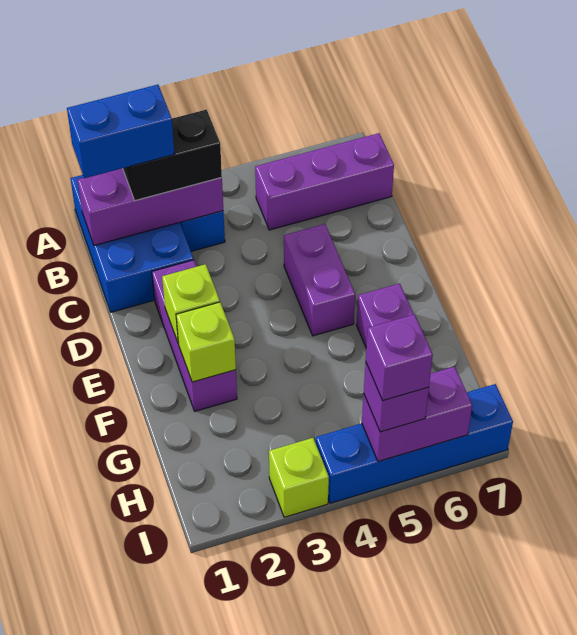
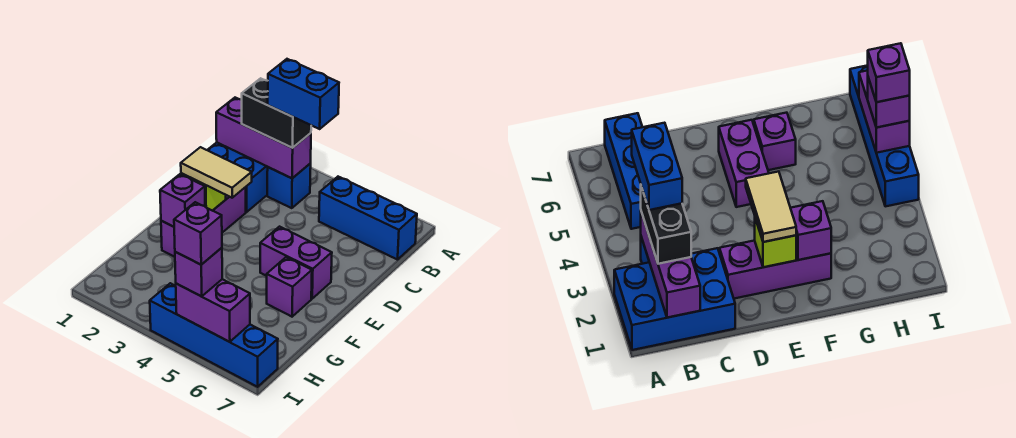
blue brick B1:B2 level 4 -> blue brick B3:B4 level 4
purple brick B5:B7 level 1 -> blue brick B5:B7 level 1
purple brick D5:E5 level 1 -> purple brick E5:E6 level 1
none -> tan tile E2:E3 level 3
lime brick F2 level 2 -> purple brick F2 level 2
lime brick I3 level 1 -> none

